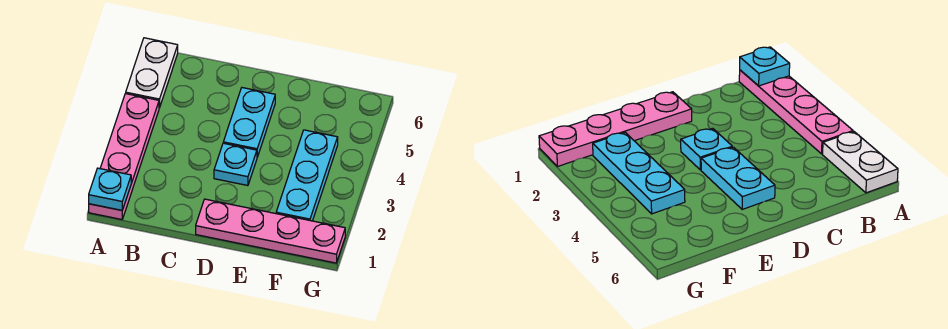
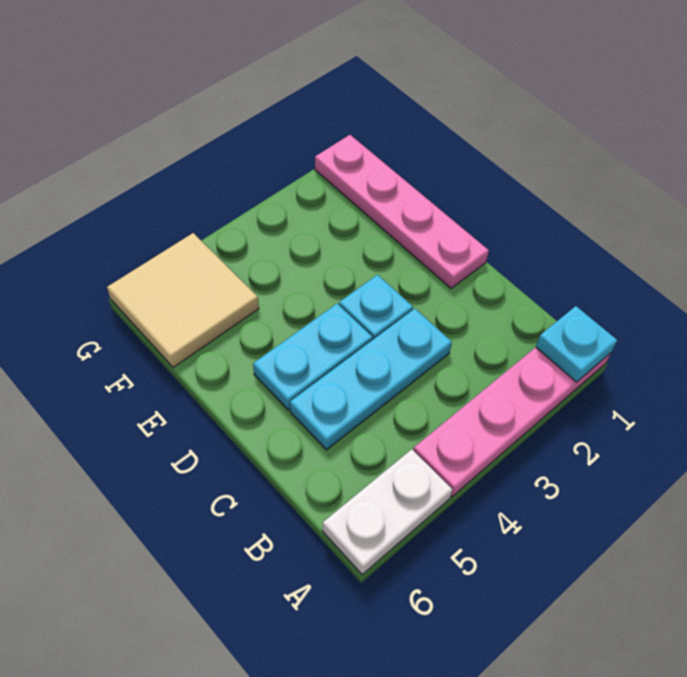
cyan plate F2:F4 level 1 -> cyan plate C3:C5 level 1
none -> tan tile F5:G6 level 1

